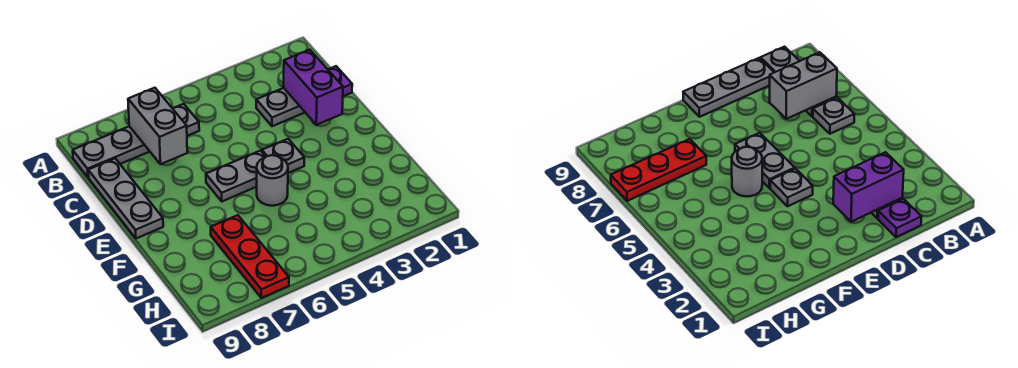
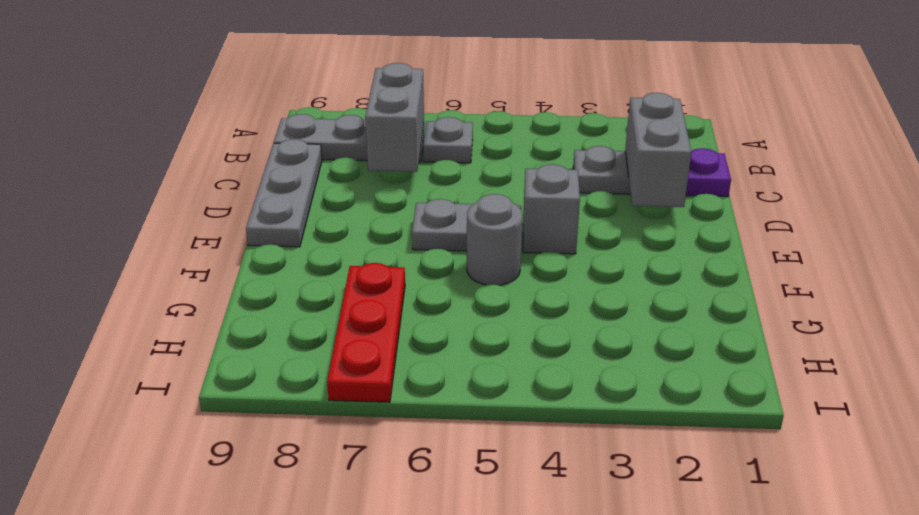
purple brick C2:D2 level 2 -> grey brick C2:D2 level 2
grey plate E4 level 1 -> grey brick E4 level 1

